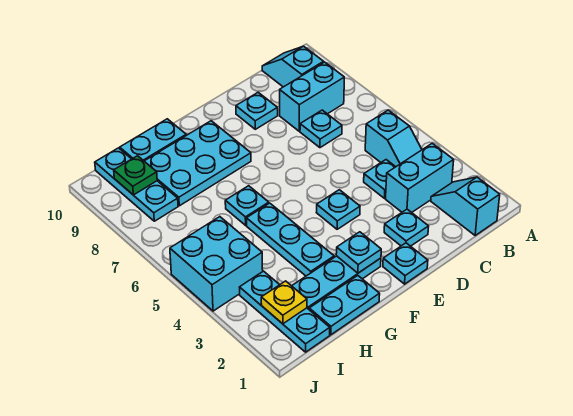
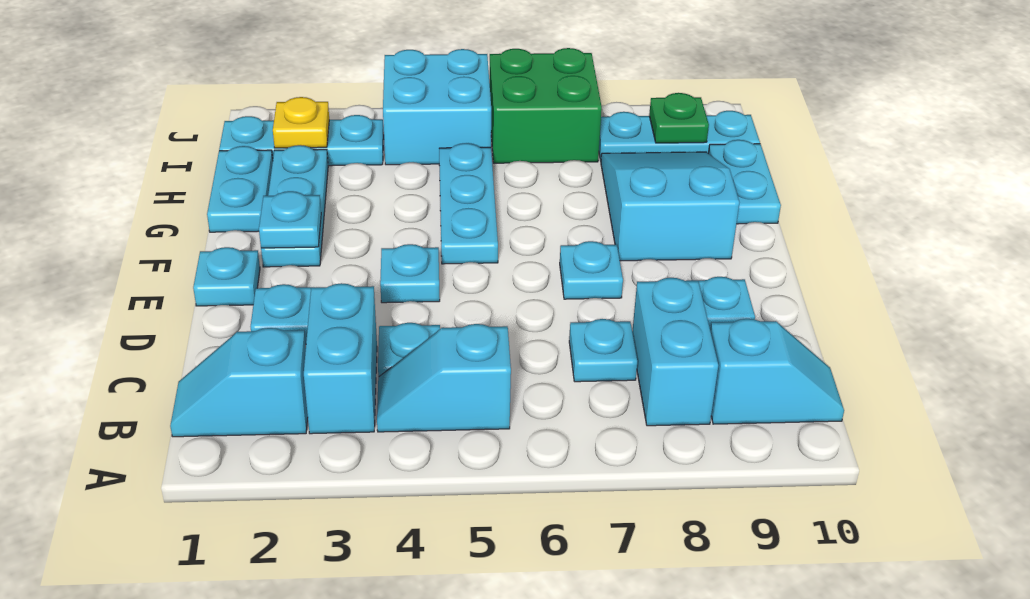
cyan slope B1:B2 level 1 top 1 -> cyan slope B1:B2 level 1 top 2
cyan plate F8:H9 level 1 -> cyan slope F8:H9 level 1 top F
cyan plate G3:G5 level 1 -> cyan plate F5:H5 level 1
cyan plate G6 level 1 -> cyan plate E7 level 1
none -> green brick I6:J7 level 1

